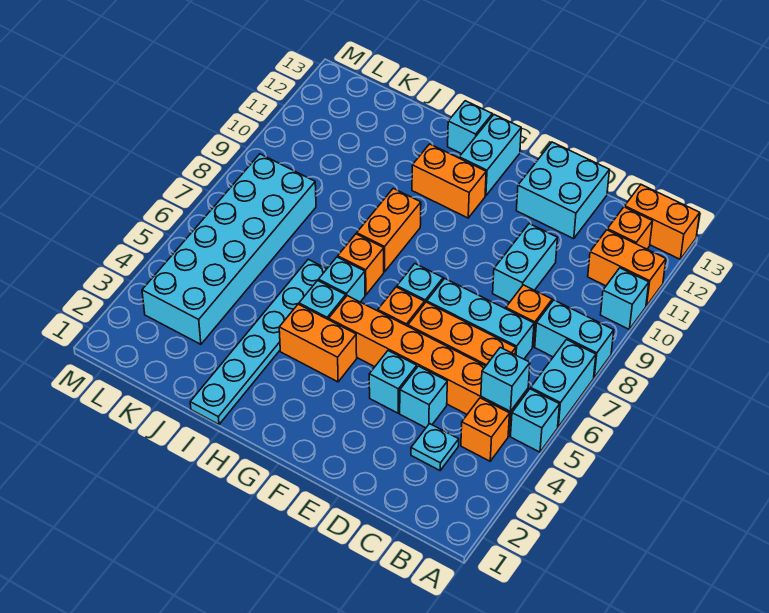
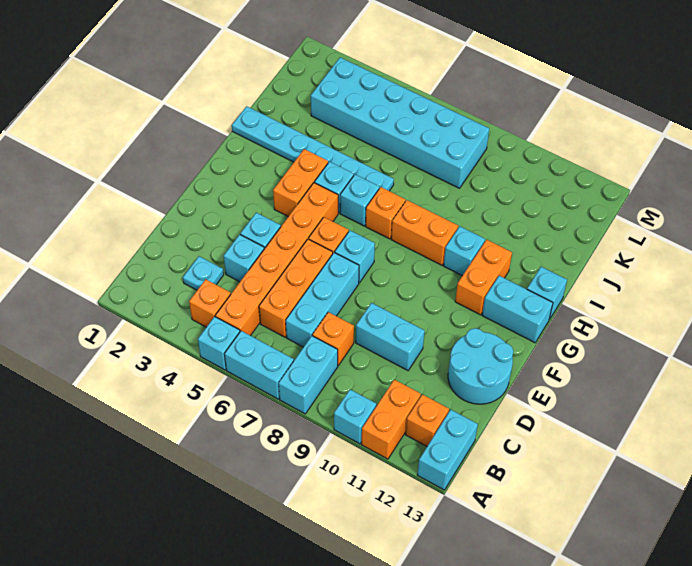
orange brick A13:B13 level 1 -> cyan brick A13:B13 level 1
cyan brick B5 level 2 -> cyan brick H10 level 1
cyan brick D12:E13 level 1 -> cyan round brick D12:E13 level 1

